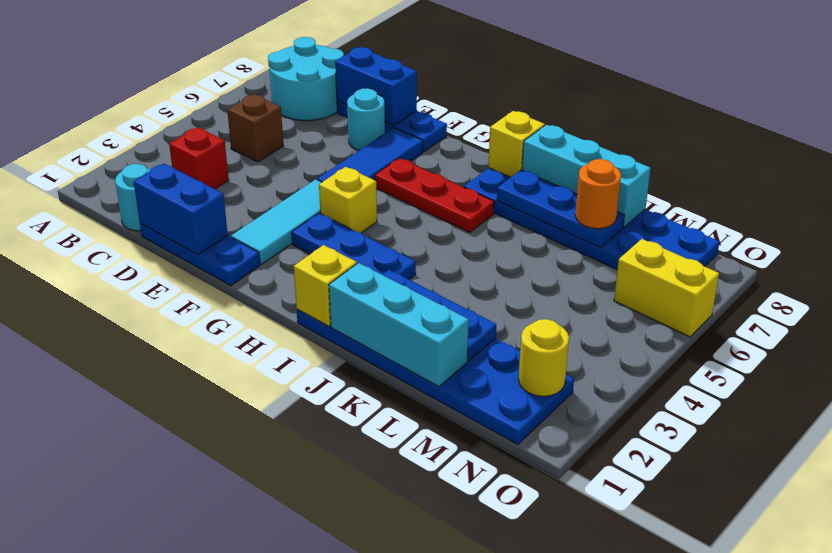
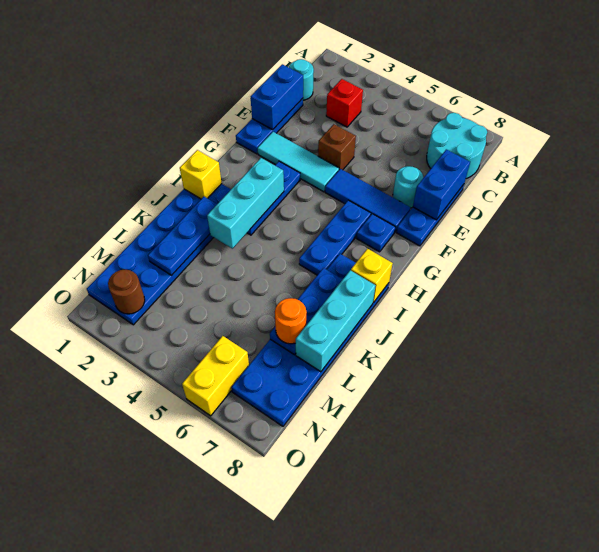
brown brick C5 level 1 -> brown brick E4 level 1
yellow brick G4 level 1 -> none
red plate G6:I6 level 1 -> blue plate G6:I6 level 1
none -> blue plate G7 level 1
cyan brick J1:L1 level 2 -> cyan brick H3:J3 level 2
yellow round brick N2 level 2 -> brown round brick N2 level 2

